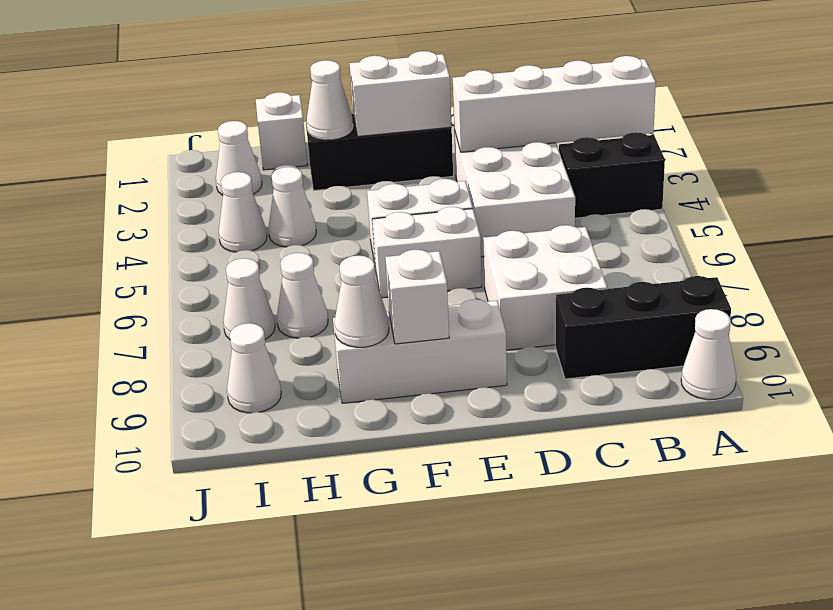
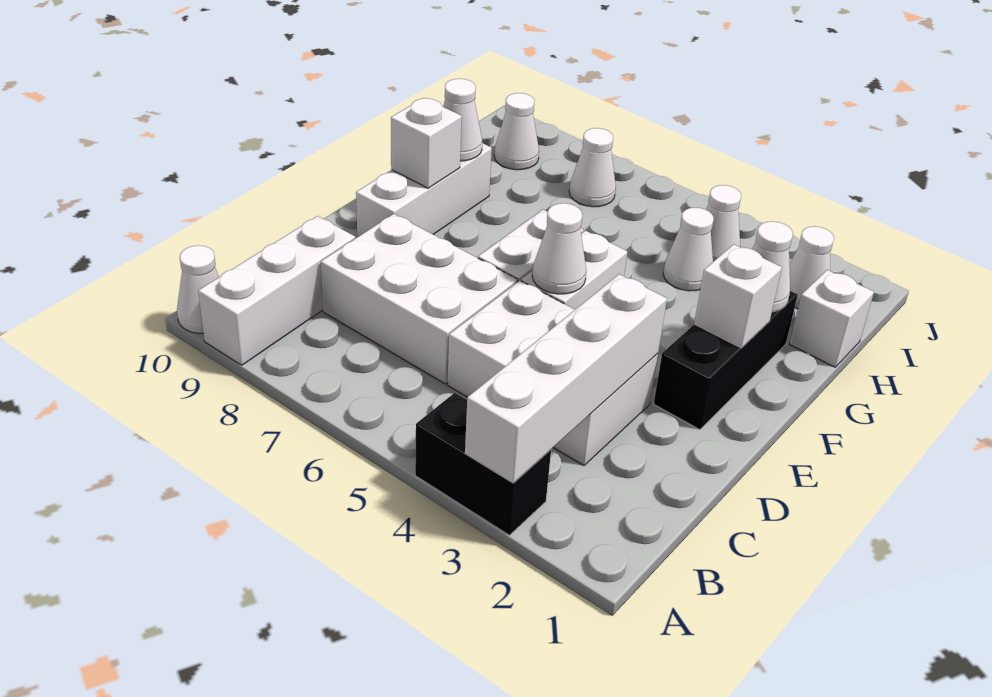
black brick A4:B4 level 1 -> black brick A3:A4 level 1
black brick A9:C9 level 1 -> white brick A9:C9 level 1
white brick C7:D8 level 1 -> white brick C6:D8 level 1
white brick E2:F2 level 2 -> white brick F2 level 2
white cone H7 level 1 -> white cone E5 level 2

